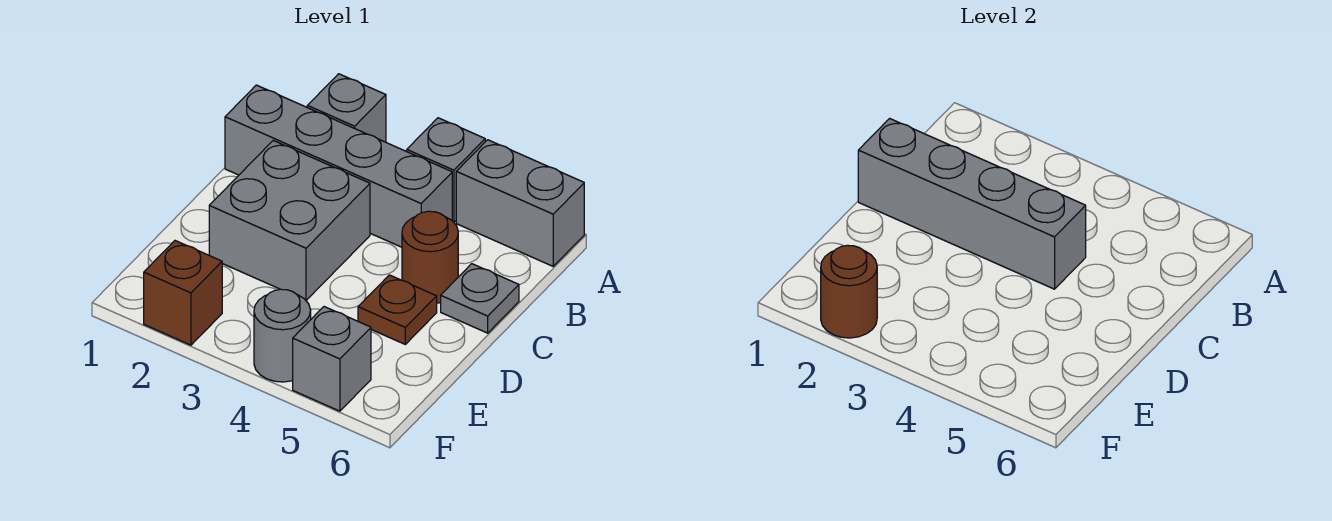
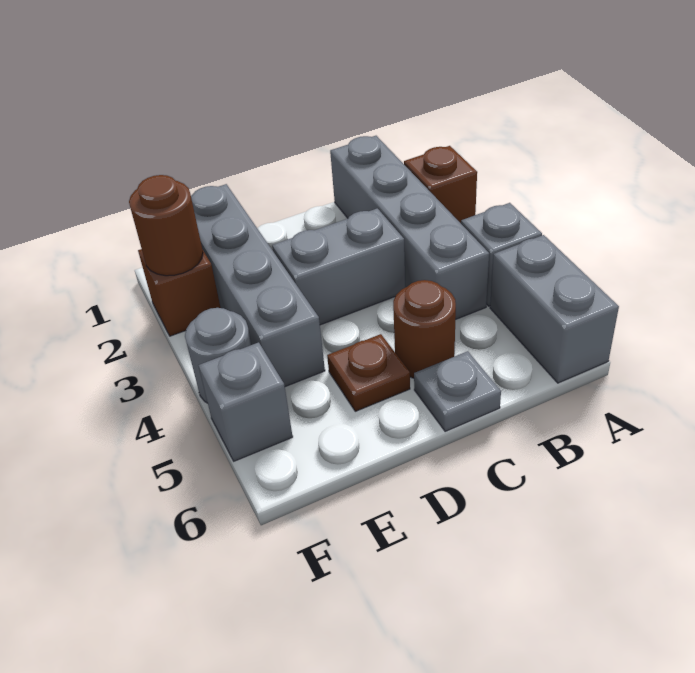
grey brick A2 level 1 -> brown brick A2 level 1
grey brick C1:C4 level 2 -> grey brick E1:E4 level 1
grey brick C2:D3 level 1 -> grey brick C3:D3 level 1

